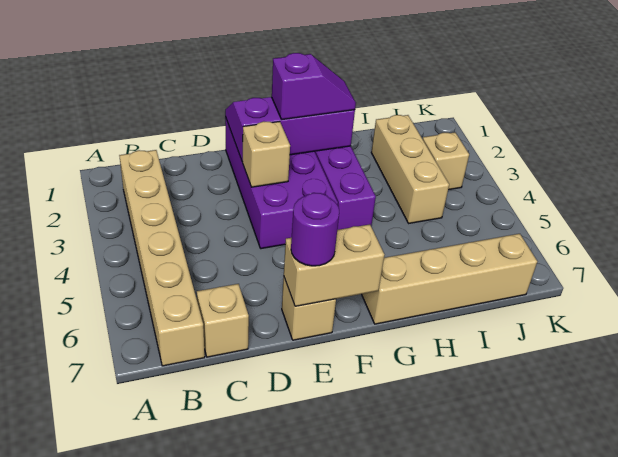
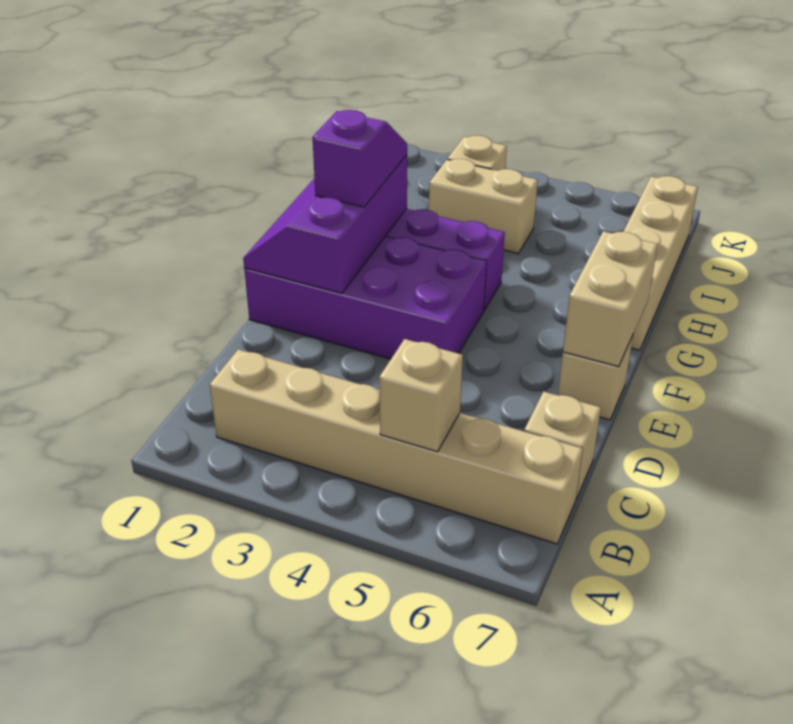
tan brick E3 level 2 -> tan brick B5 level 2
purple round brick E7 level 3 -> none
tan brick I2:I4 level 1 -> tan brick I3:I4 level 1

